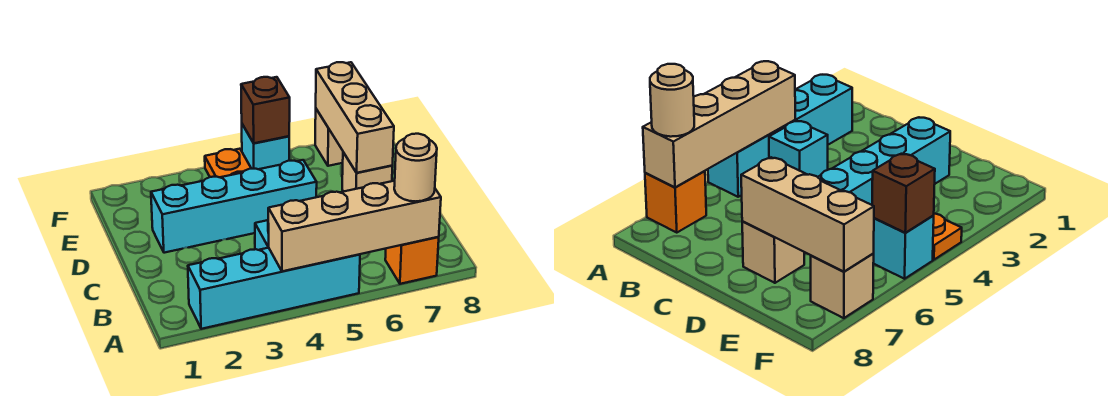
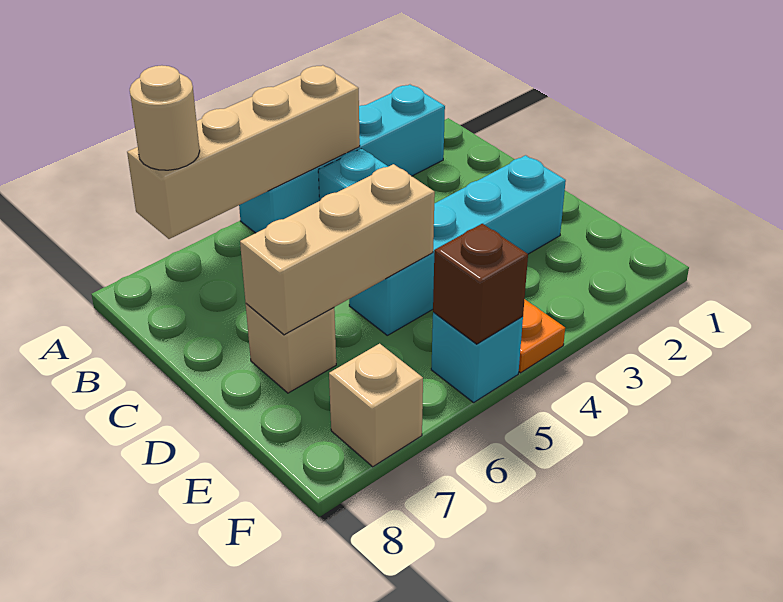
orange brick A7 level 1 -> none
tan brick D7:F7 level 2 -> tan brick D5:D7 level 2

